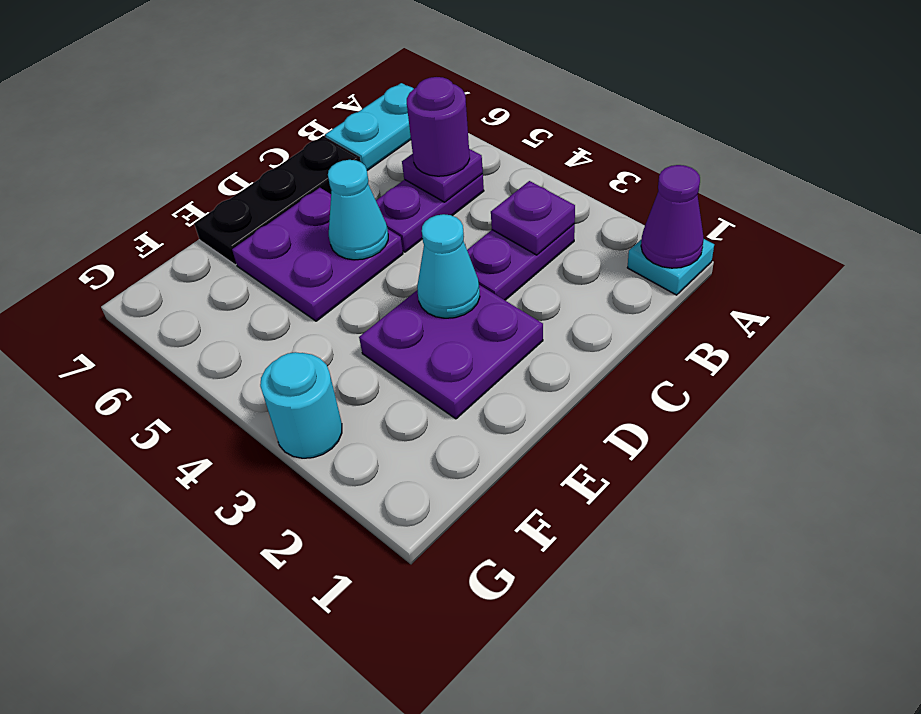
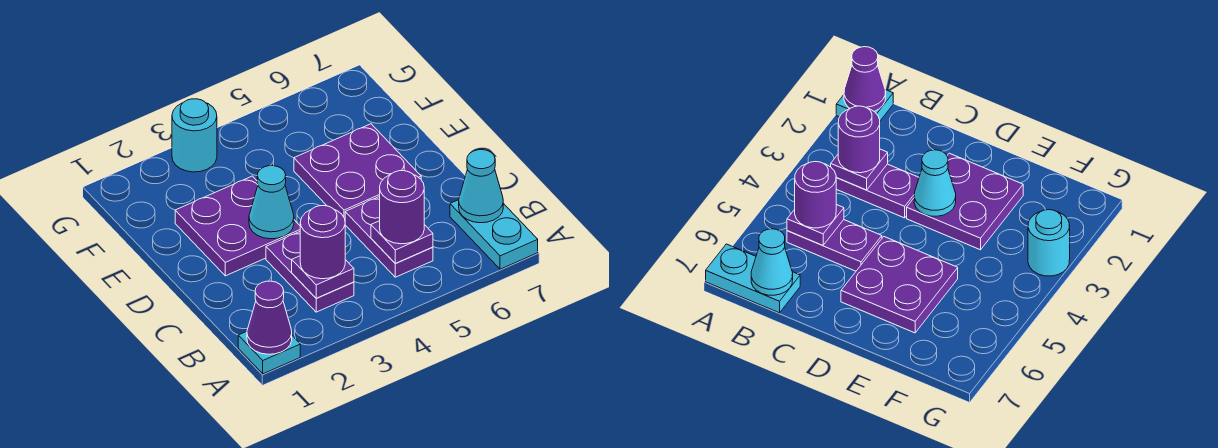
none -> purple round brick B3 level 3
black plate C7:E7 level 1 -> none
cyan cone D5 level 2 -> cyan cone B7 level 2

